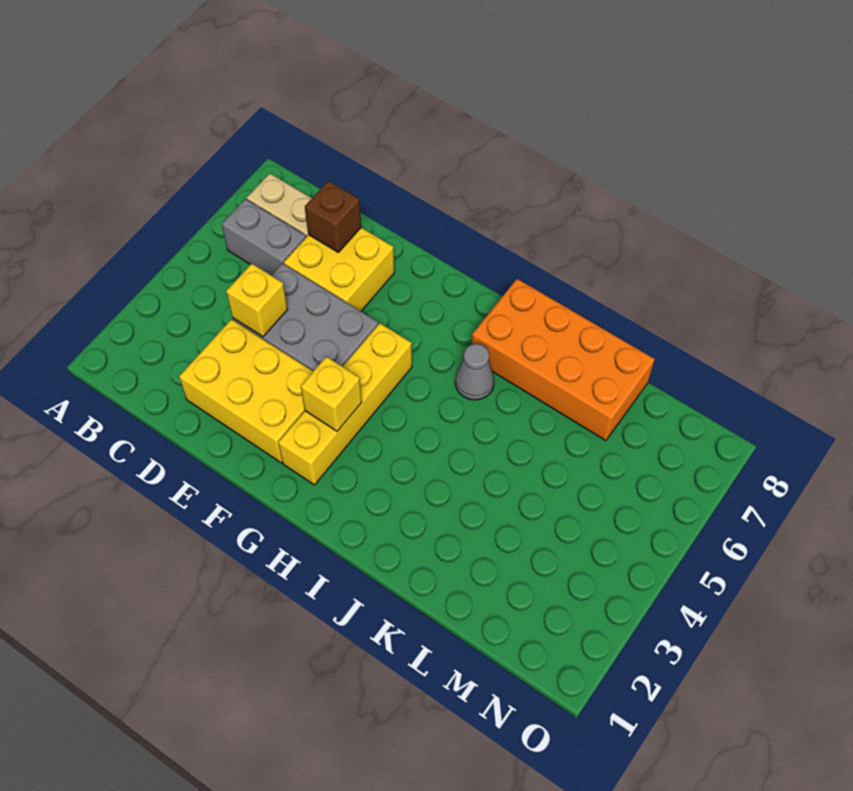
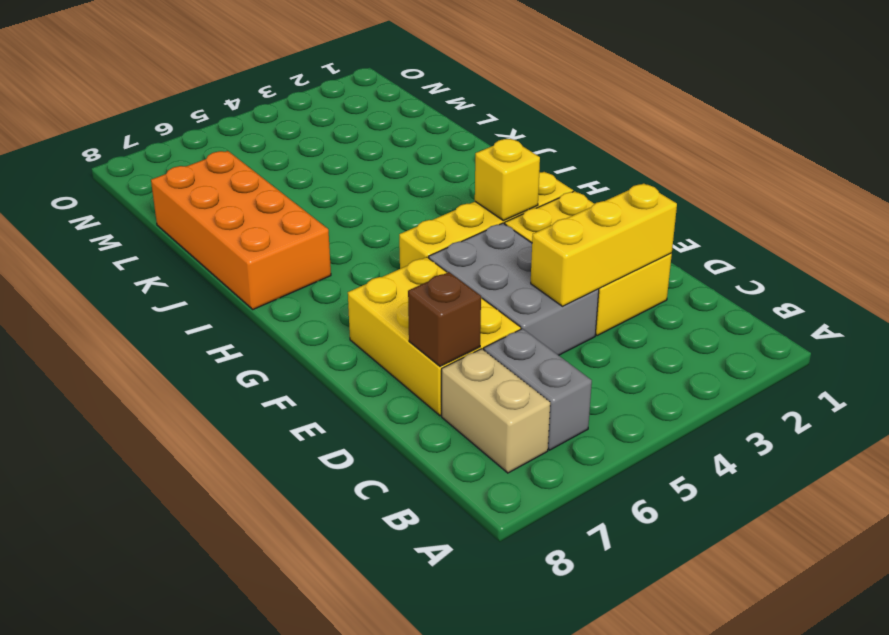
yellow brick D4 level 2 -> yellow brick D2:D4 level 2
yellow brick D6:E7 level 1 -> yellow brick D6:F7 level 1
grey cone I6 level 1 -> none

